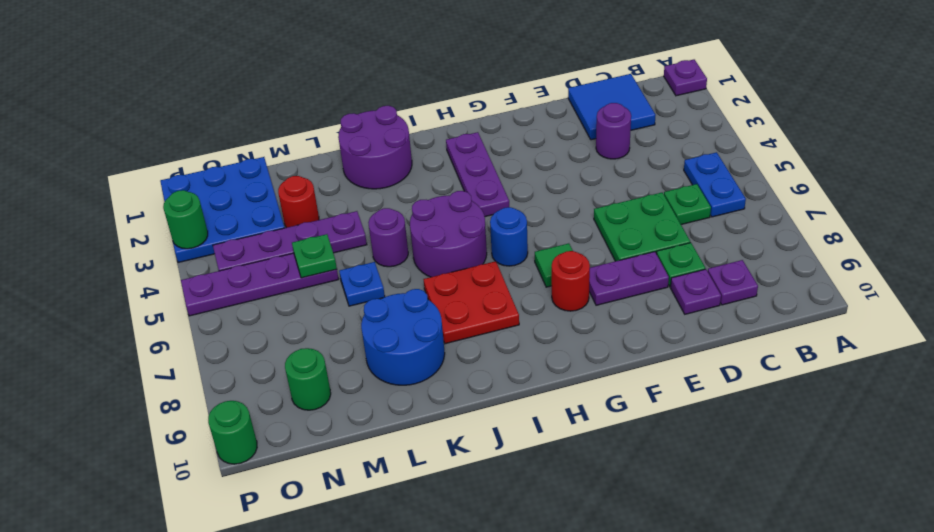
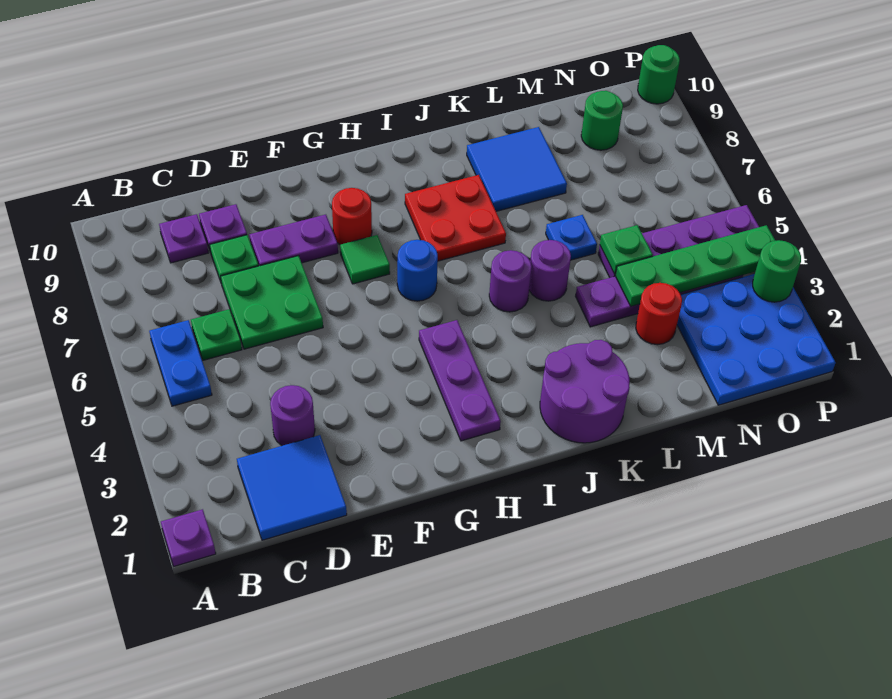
purple round brick I5:J6 level 1 -> purple round brick J5 level 1
blue round brick K8:L9 level 1 -> blue tile K8:L9 level 1
none -> green plate M4:P4 level 2

